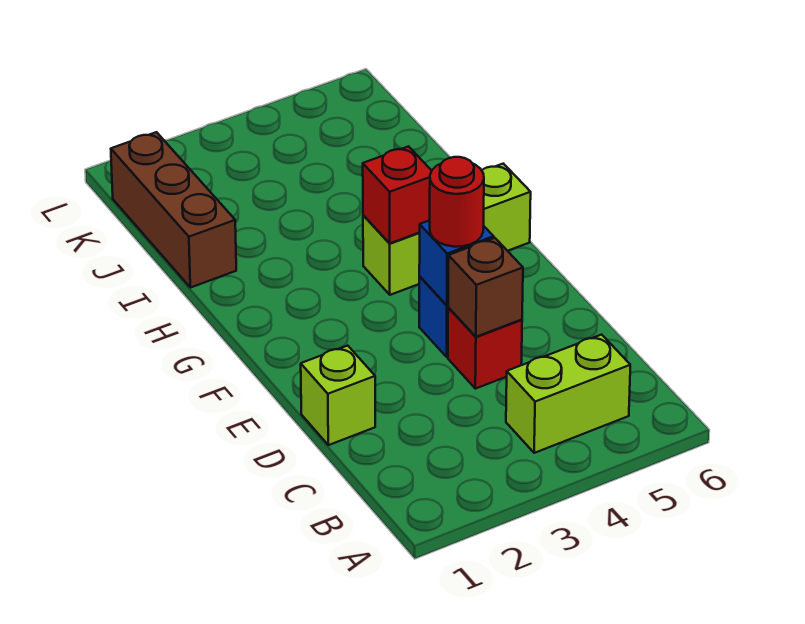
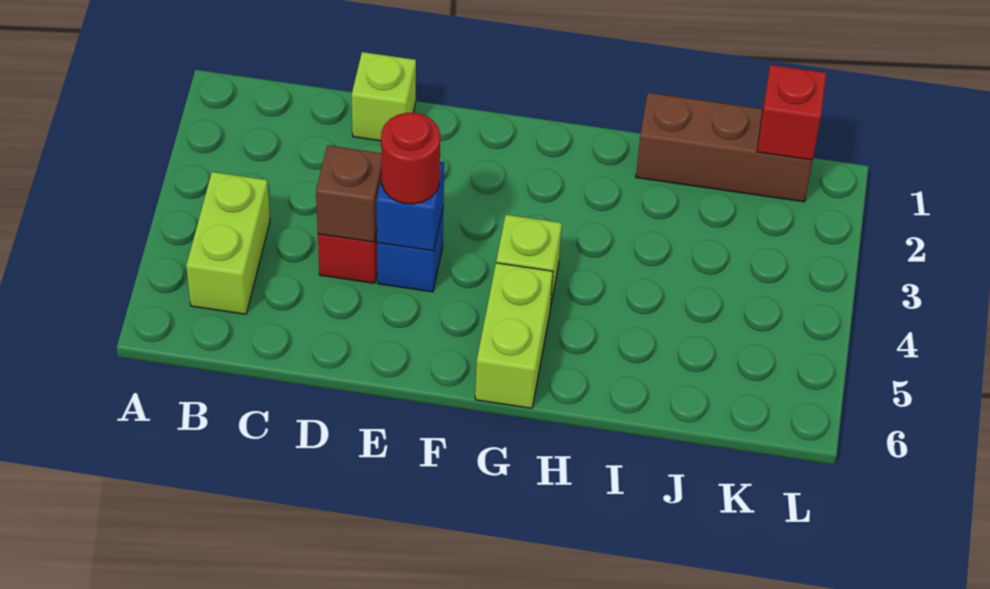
red brick G4 level 2 -> red brick K1 level 2

